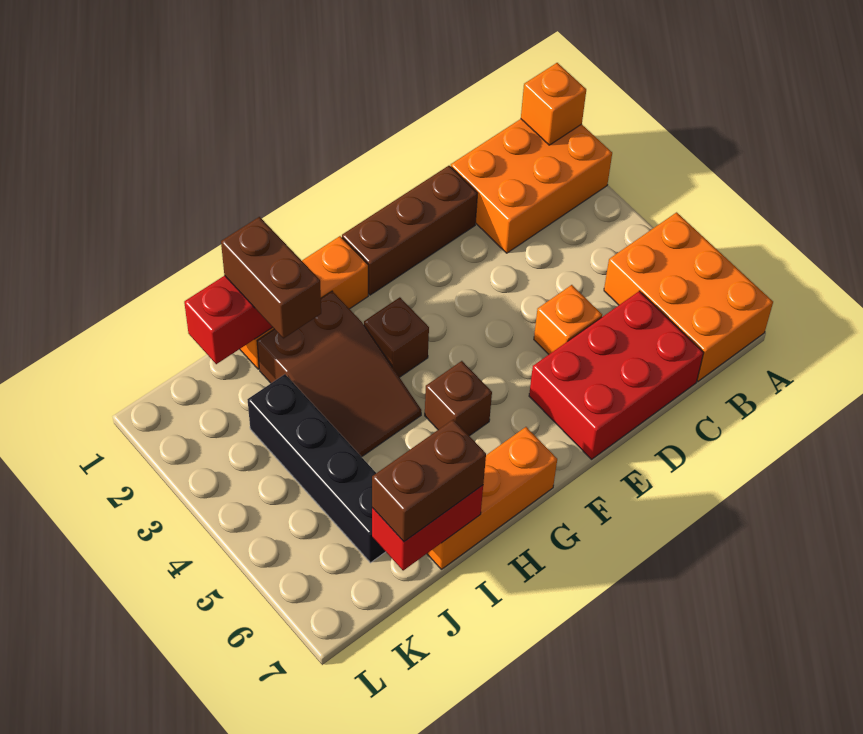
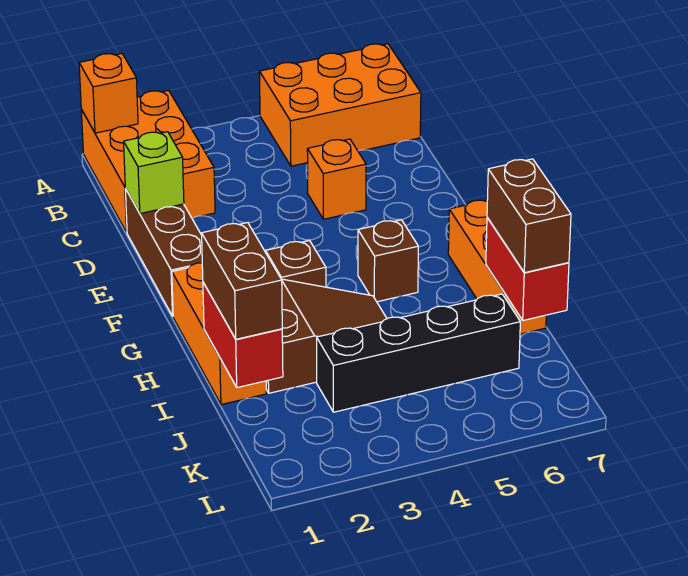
red brick C6:E7 level 1 -> none
none -> lime brick D1 level 2
brown brick I1:I2 level 3 -> brown brick I1:J1 level 3

